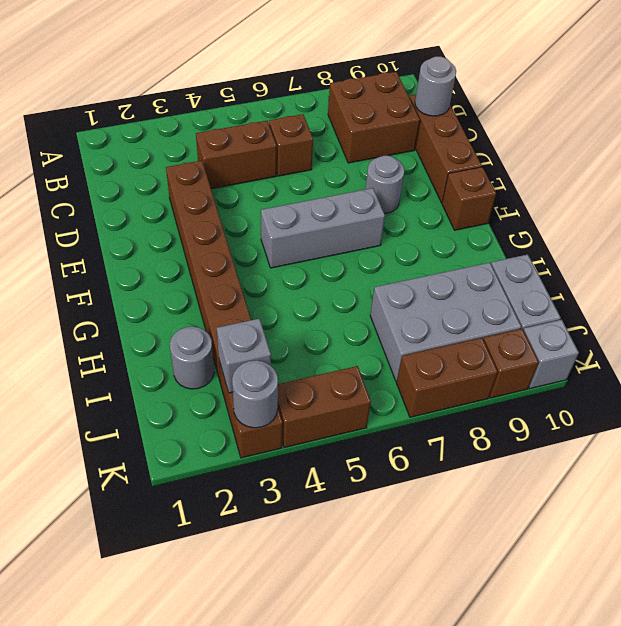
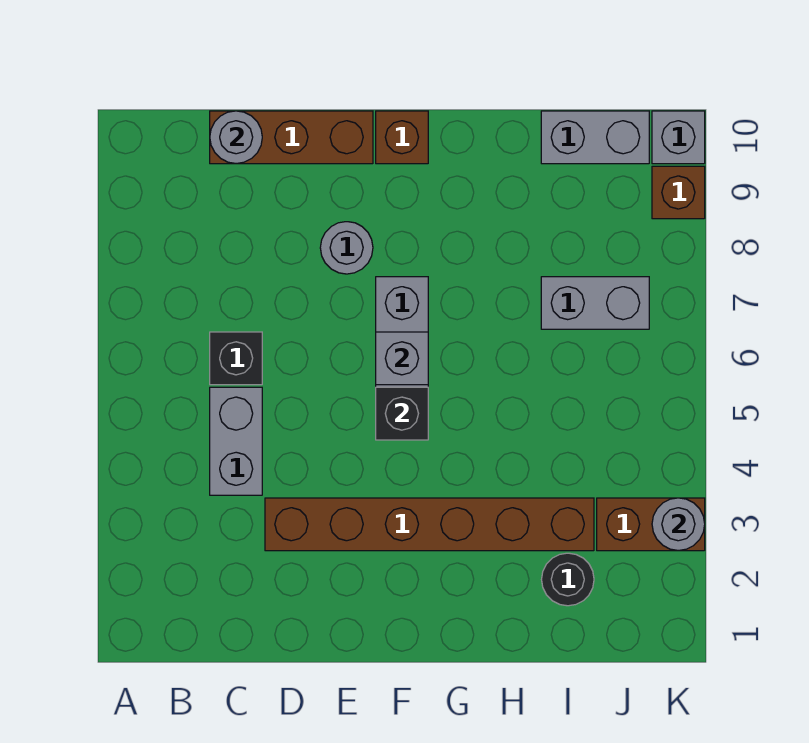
brown brick B8:C9 level 1 -> none
brown brick C4:C5 level 1 -> grey brick C4:C5 level 1
brown brick C6 level 1 -> black brick C6 level 1
none -> black brick F5 level 2
grey round brick I2 level 1 -> black round brick I2 level 1
grey brick I7:J9 level 1 -> grey brick I7:J7 level 1
grey brick J3 level 2 -> grey brick F6 level 2
brown brick K4:K5 level 1 -> none
brown brick K7:K8 level 1 -> none

